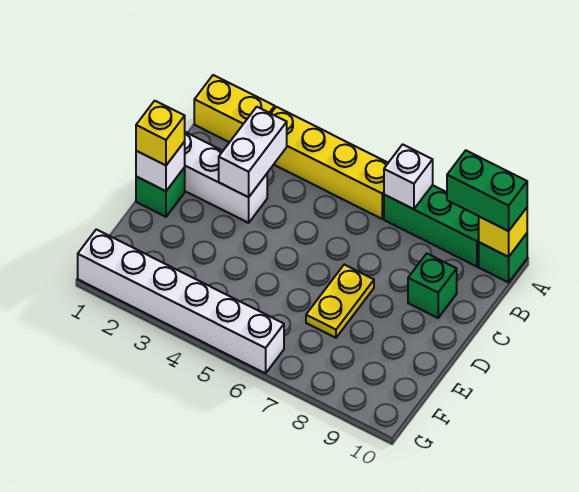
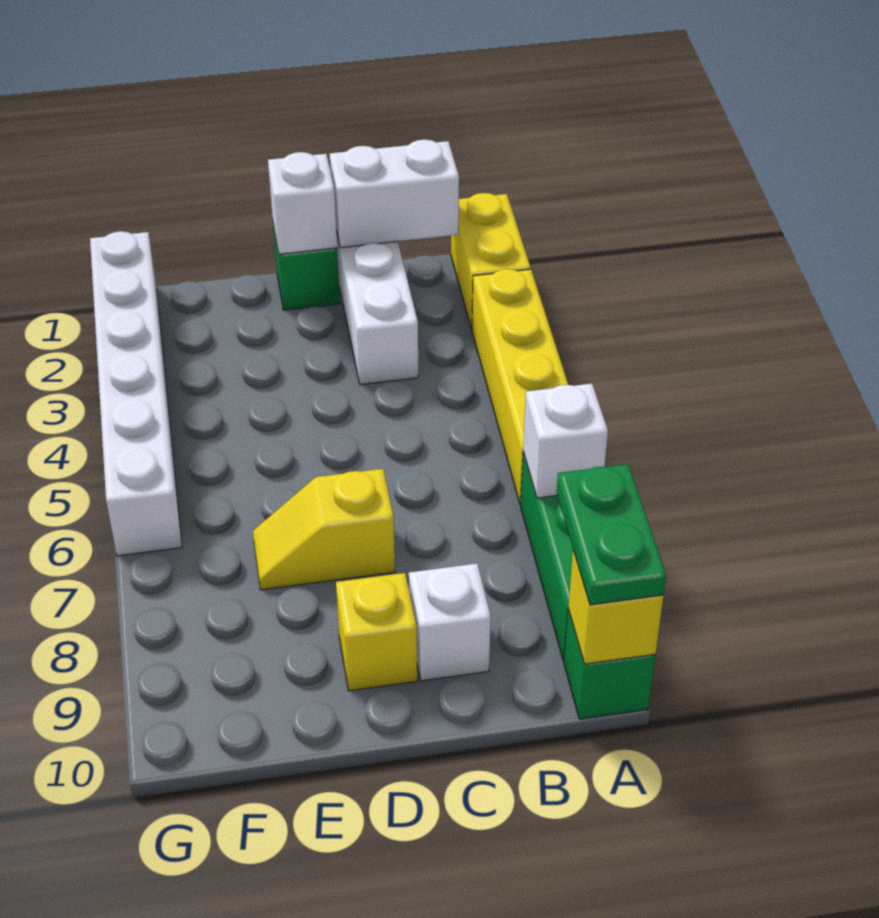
green brick A9:A10 level 3 -> green plate A9:A10 level 3
white brick B3:C3 level 2 -> white brick B1:C1 level 2
green brick C9 level 1 -> white brick C9 level 1
yellow brick D1 level 3 -> yellow brick D9 level 1
yellow plate D7:E7 level 1 -> yellow slope D7:E7 level 1 top D

